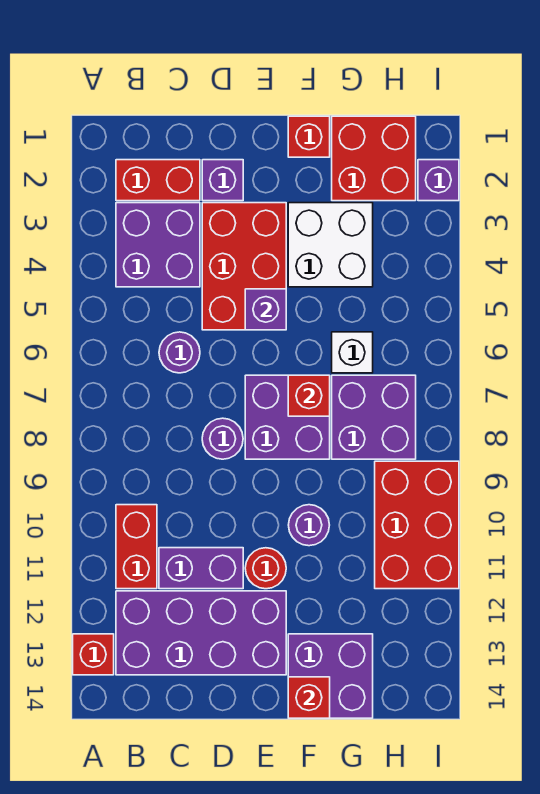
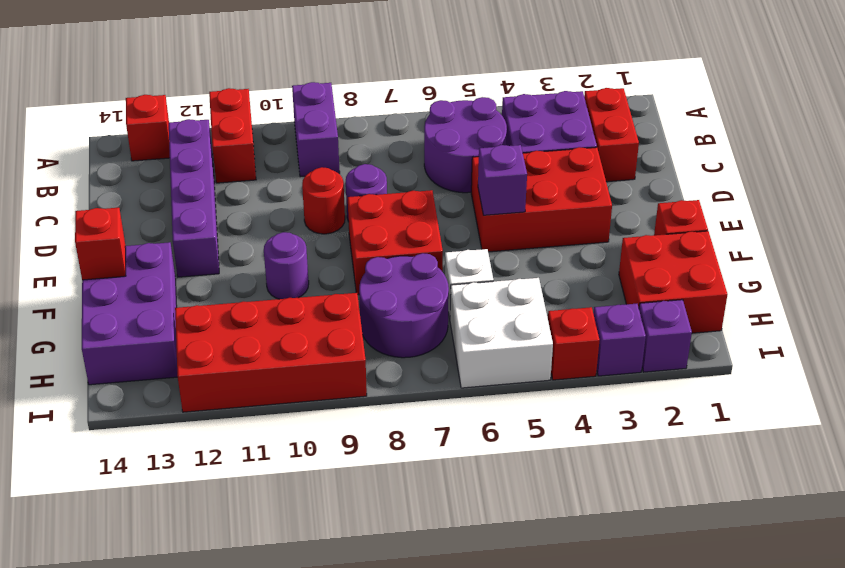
red brick B10:B11 level 1 -> red brick A11:B11 level 1
purple brick B12:E13 level 1 -> purple brick B12:E12 level 1
purple round brick C6 level 1 -> purple round brick B5:C6 level 1
purple brick C11:D11 level 1 -> purple brick A9:B9 level 1
purple brick D2 level 1 -> purple brick I3 level 1
purple brick E7:F8 level 1 -> red brick E7:F8 level 1
red round brick E11 level 1 -> red round brick D9 level 1
white brick F3:G4 level 1 -> white brick H5:I6 level 1
red brick F7 level 2 -> red brick I4 level 1
purple brick F13:G14 level 1 -> purple brick F13:H14 level 1
purple brick G7:H8 level 1 -> purple round brick G7:H8 level 1
red brick H9:I11 level 1 -> red brick H9:I12 level 1

